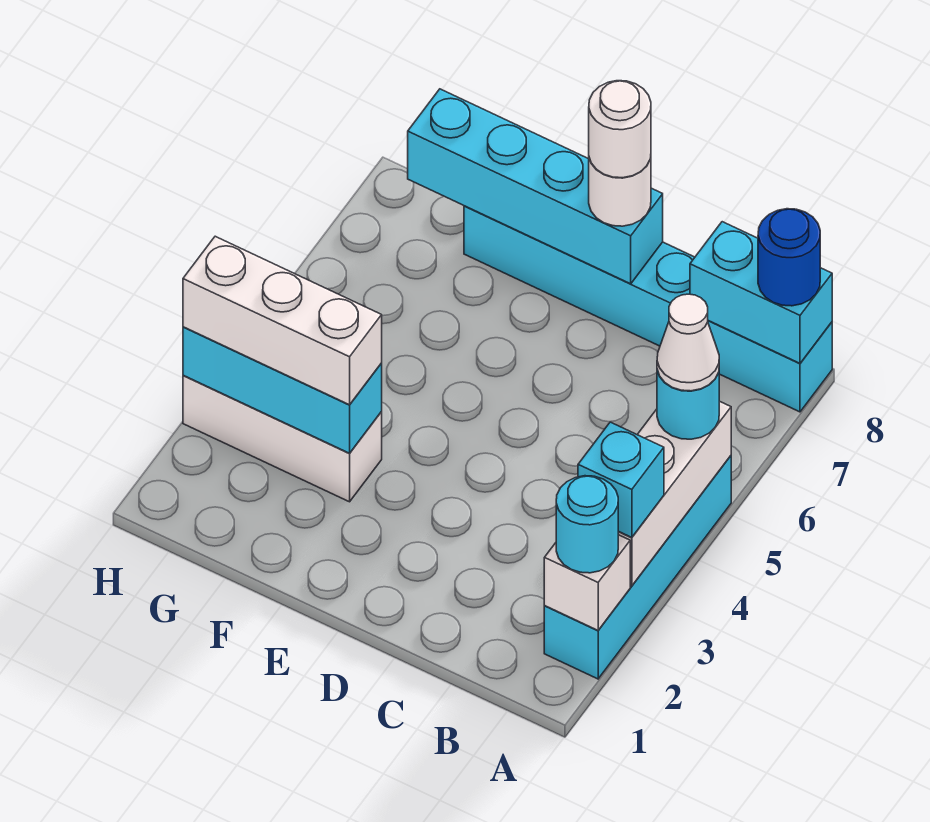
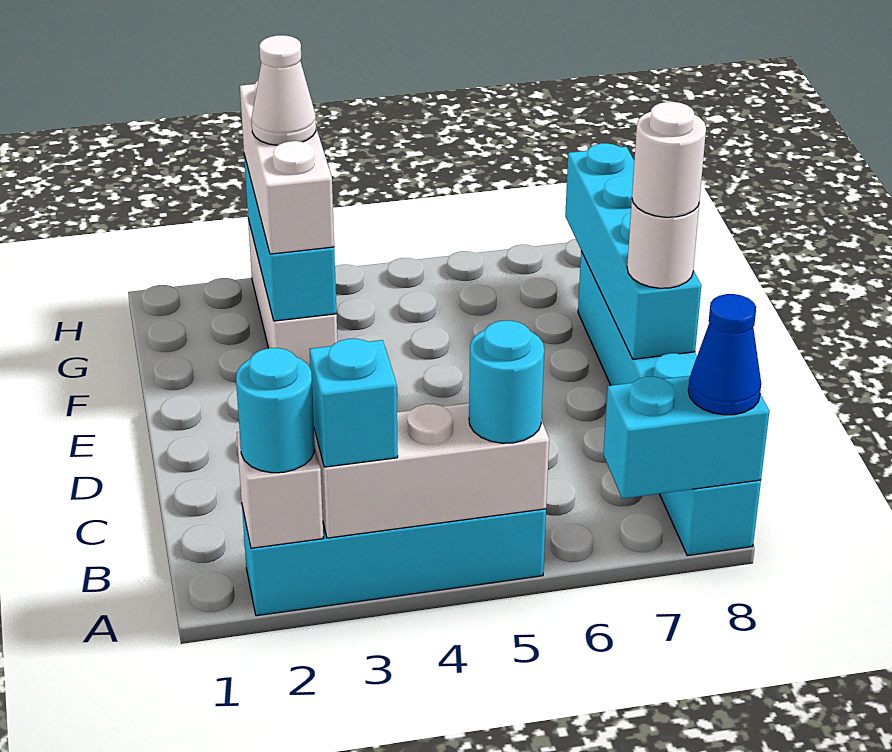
white cone A5 level 4 -> white cone G3 level 4
cyan brick A8:B8 level 2 -> cyan brick A7:A8 level 2
blue round brick A8 level 3 -> blue cone A8 level 3

